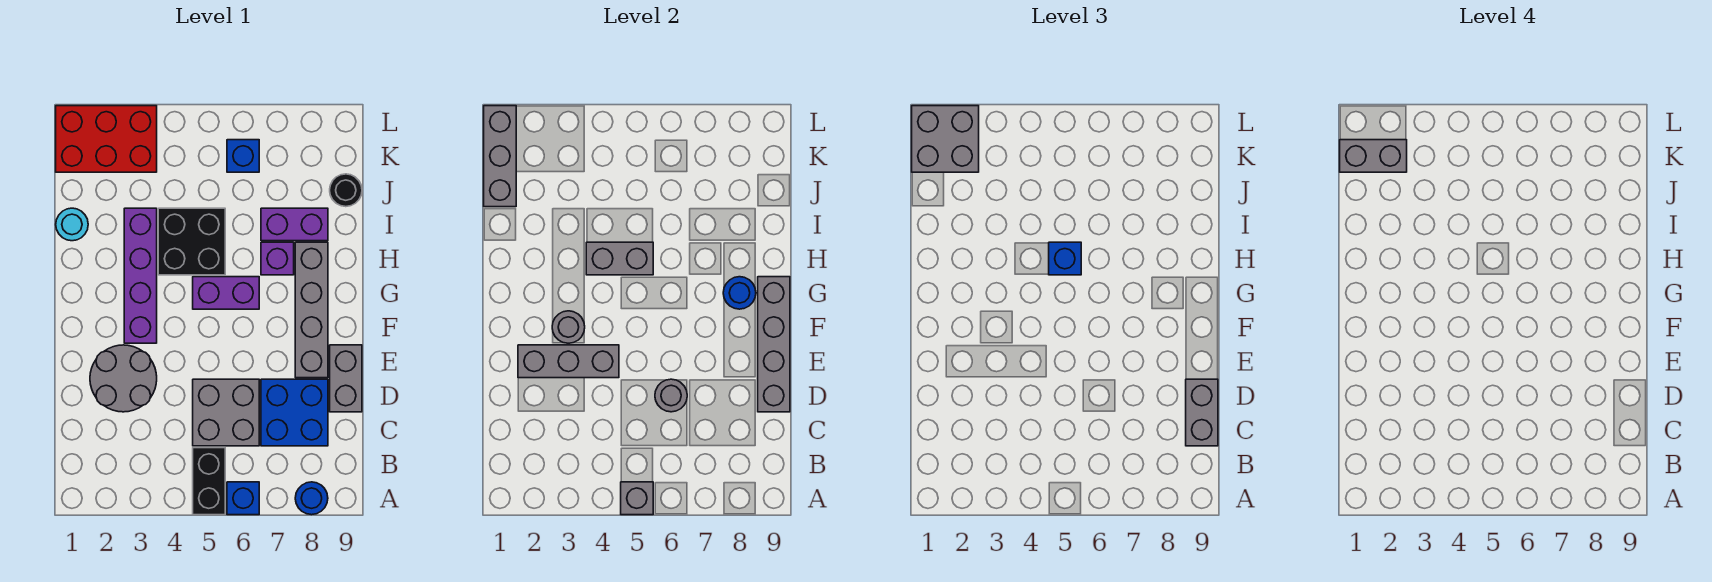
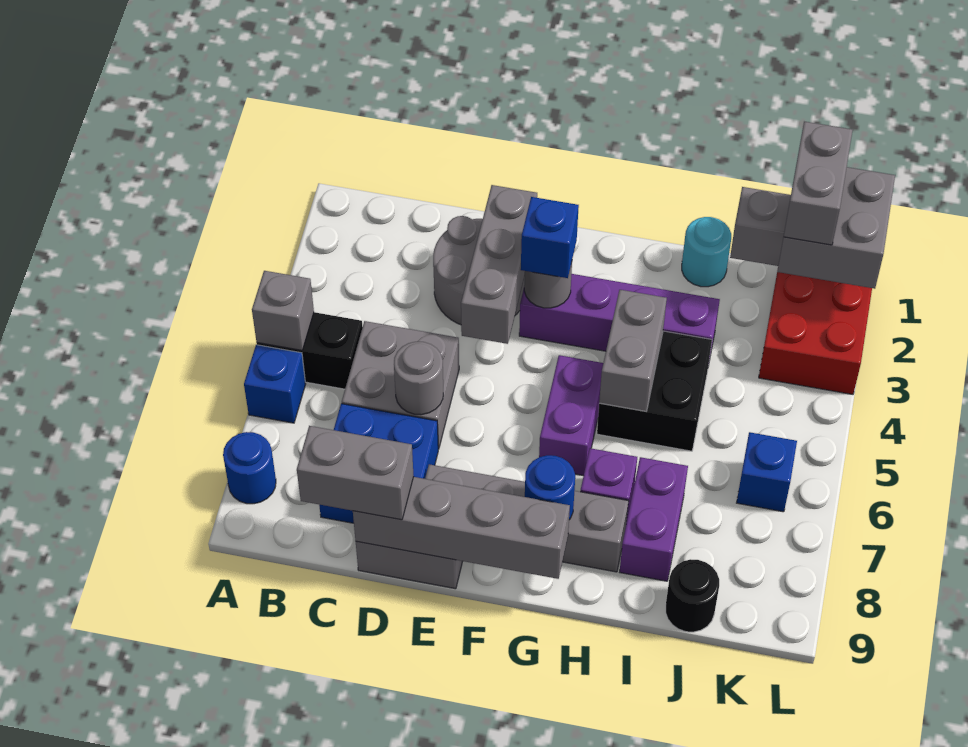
blue brick H5 level 3 -> blue brick F3 level 3

